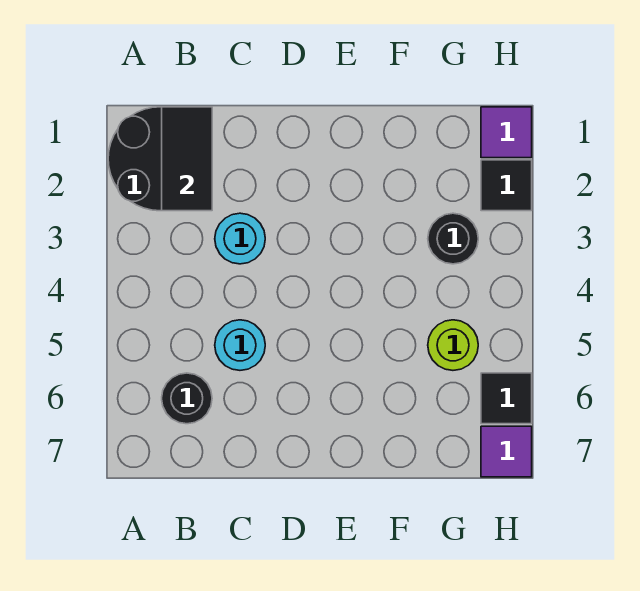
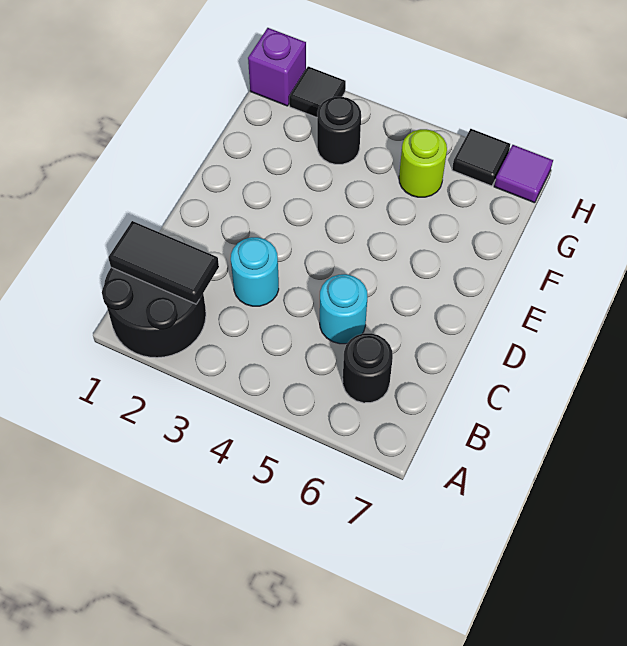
purple tile H1 level 1 -> purple brick H1 level 1

